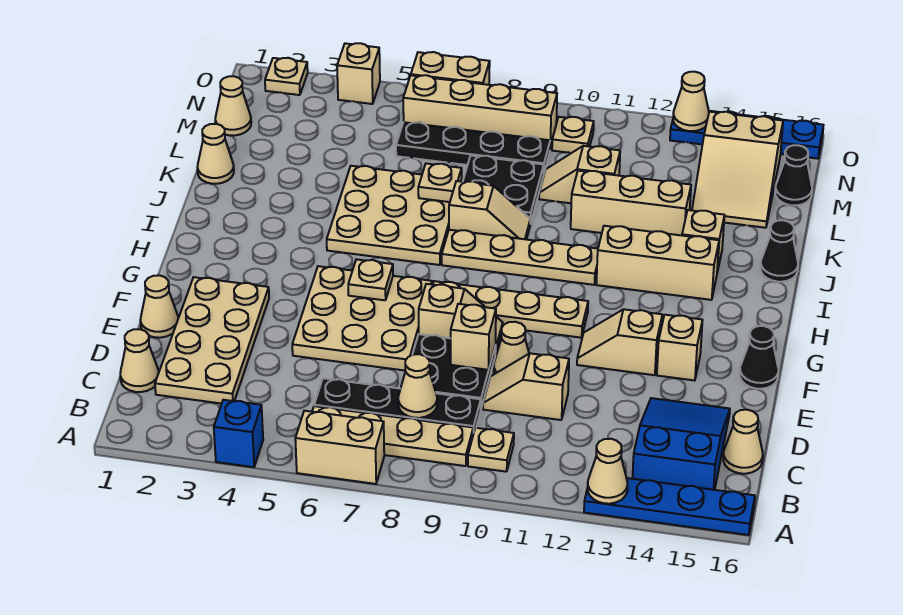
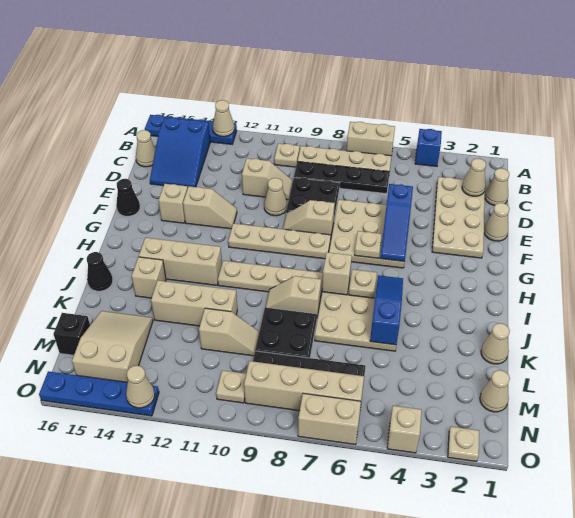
tan cone C8 level 2 -> tan cone C2 level 2
none -> blue slope E5:G5 level 2 top E
tan brick E9 level 2 -> tan brick I7 level 2
none -> blue slope I5:K5 level 2 top K
tan plate K7 level 2 -> tan plate I6 level 2
black cone M16 level 1 -> black brick M16 level 1

